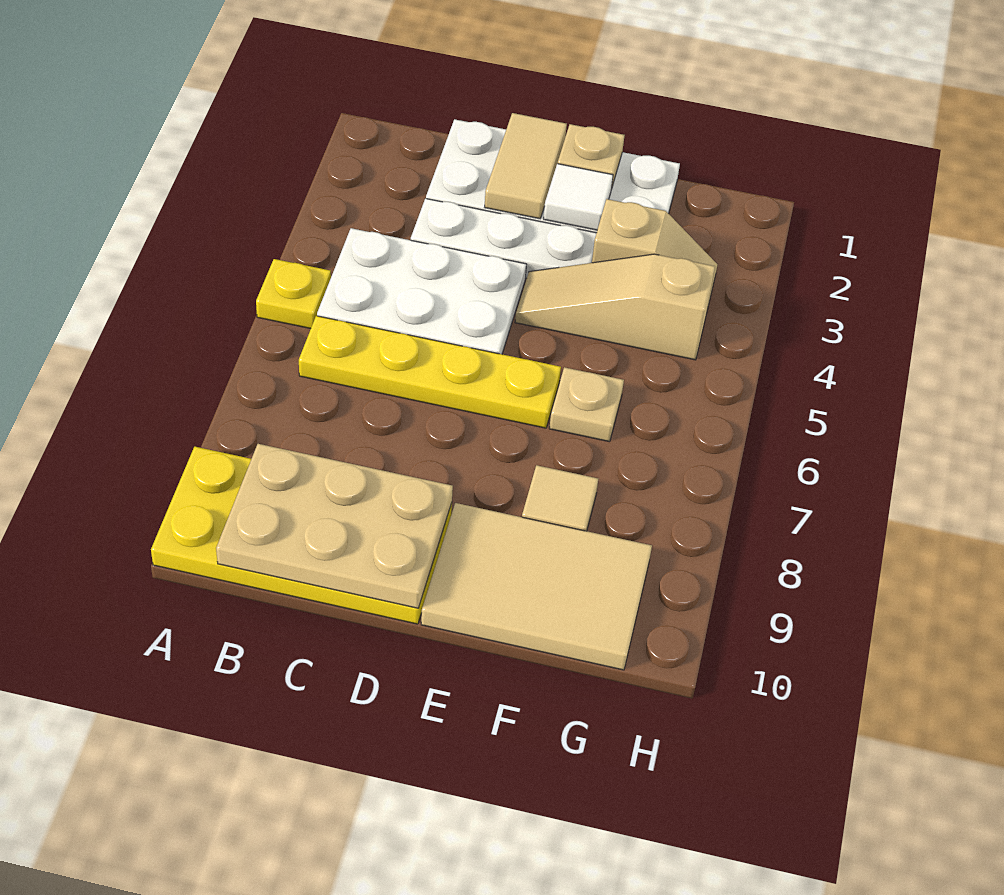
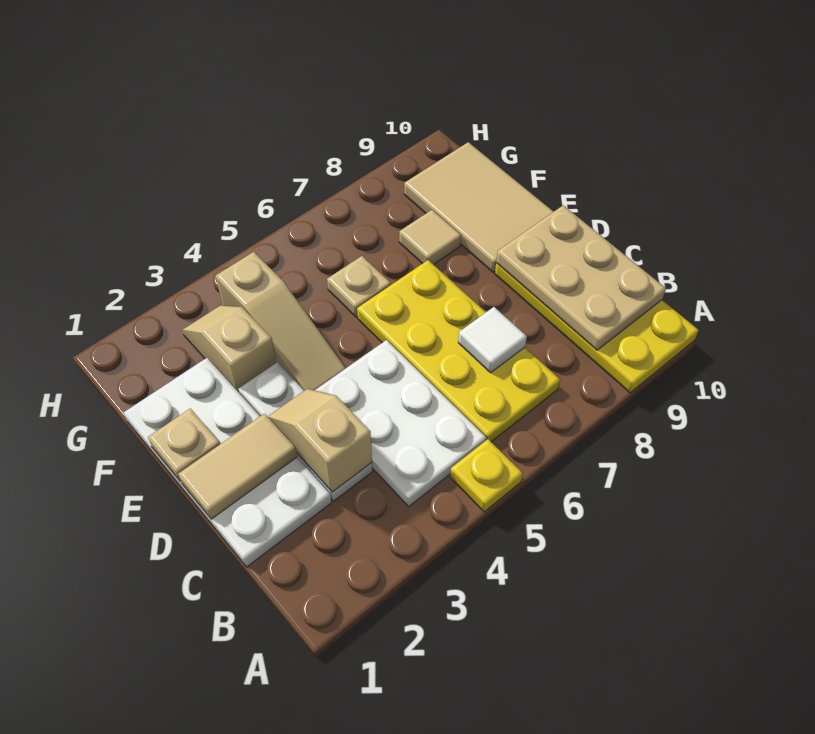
yellow plate B6:E6 level 1 -> yellow plate B6:E7 level 1
none -> tan slope C3:D3 level 2 top C
white tile E2 level 2 -> white tile C7 level 2

